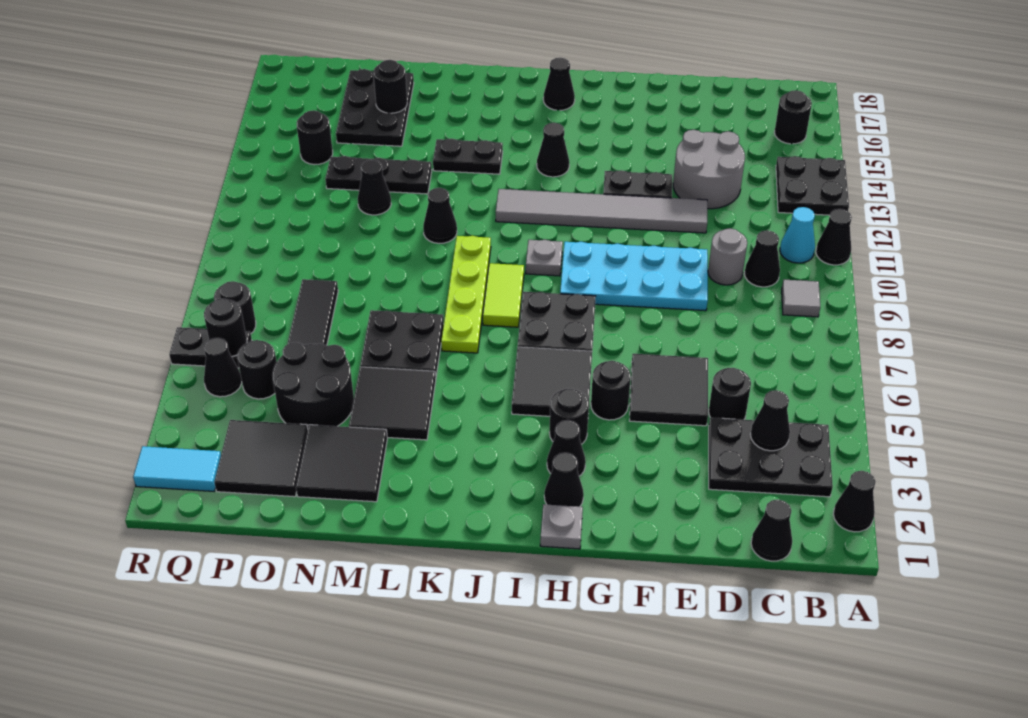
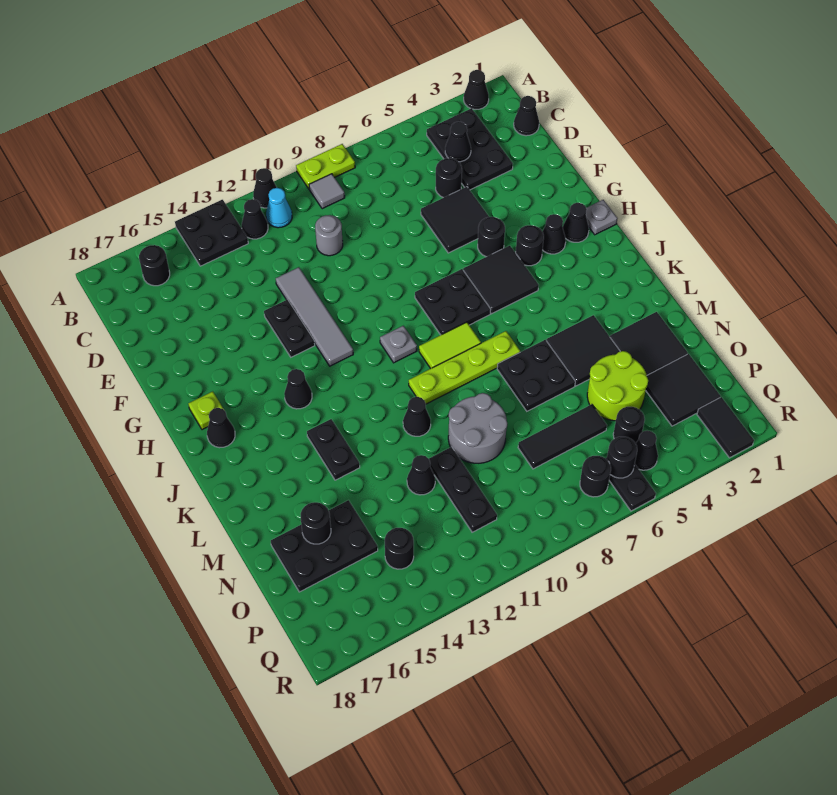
none -> lime plate A8:A9 level 1
black cone C10 level 1 -> black cone B12 level 1
grey round brick D13:E14 level 1 -> grey round brick M9:N10 level 1
cyan plate E9:H10 level 1 -> none
grey tile E12:J12 level 1 -> grey tile E12:H12 level 1
none -> lime plate H17 level 1
black plate M13:O13 level 1 -> black plate N11:P11 level 1
black round brick N4:O5 level 1 -> lime round brick N4:O5 level 1
cyan tile Q2:R2 level 1 -> black tile Q2:R2 level 1

